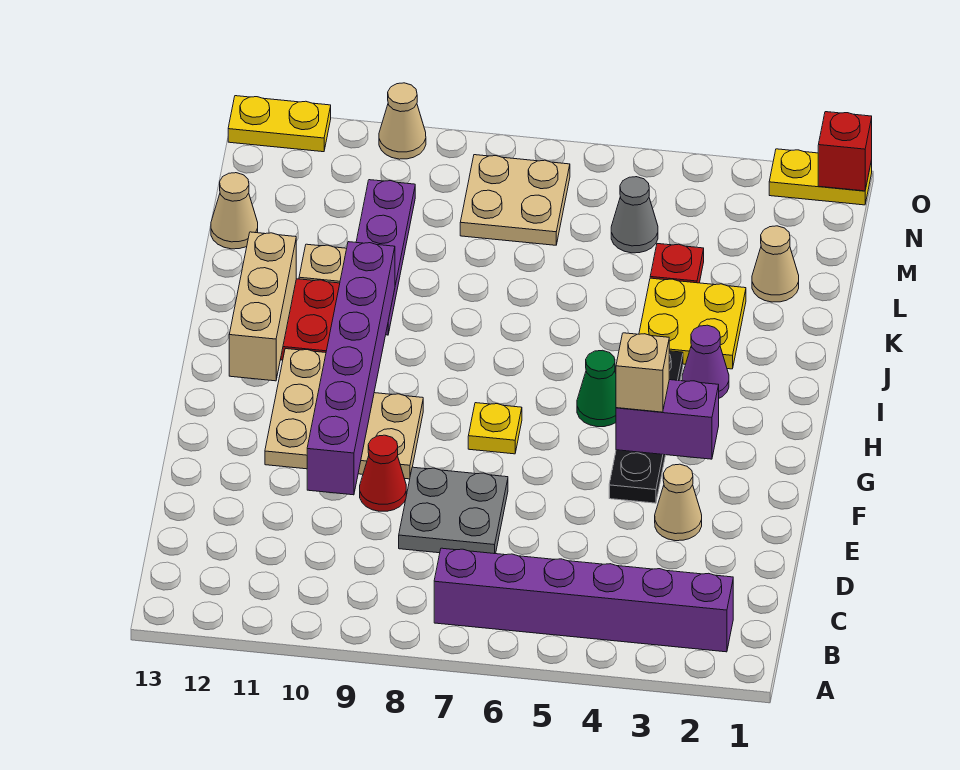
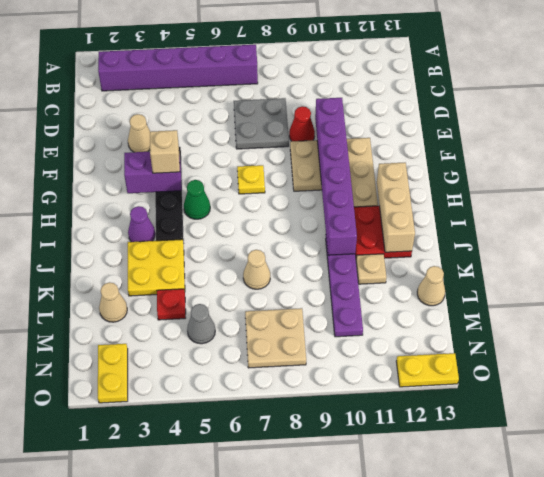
yellow plate O1:O2 level 1 -> yellow plate N2:O2 level 1
red brick O1 level 2 -> none
tan cone O10 level 1 -> tan cone K7 level 1

